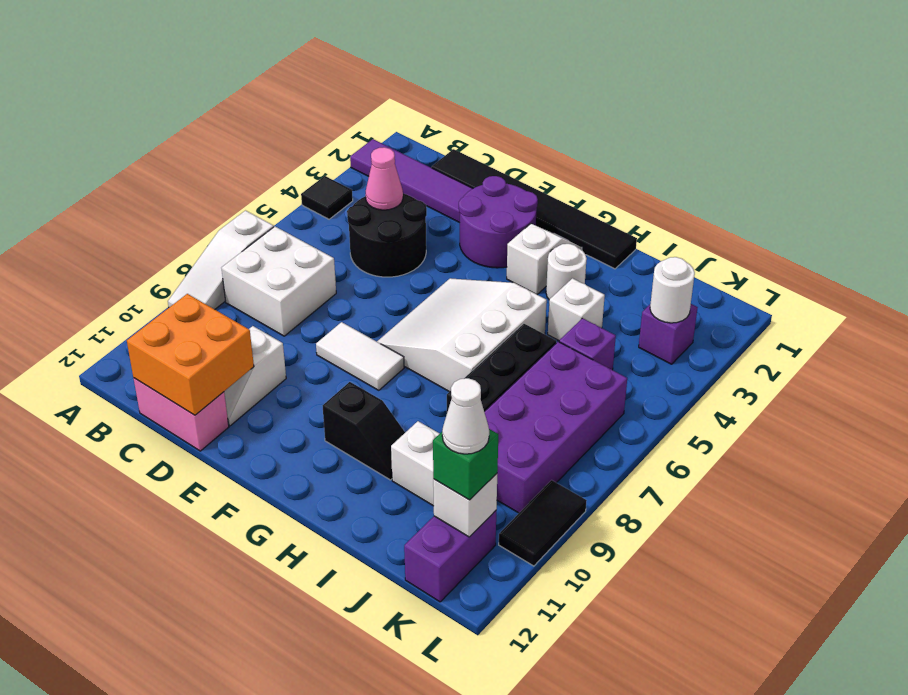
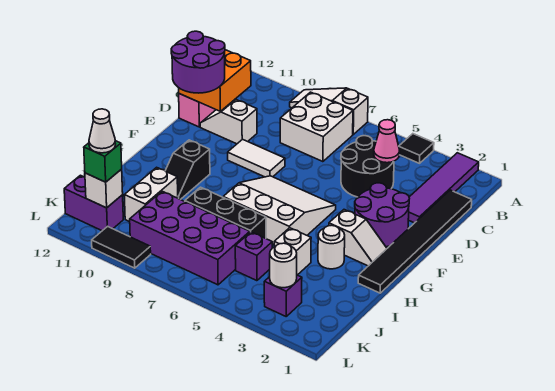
none -> purple round brick D11:E12 level 3
white tile E8:F8 level 1 -> white tile E8:E9 level 1

